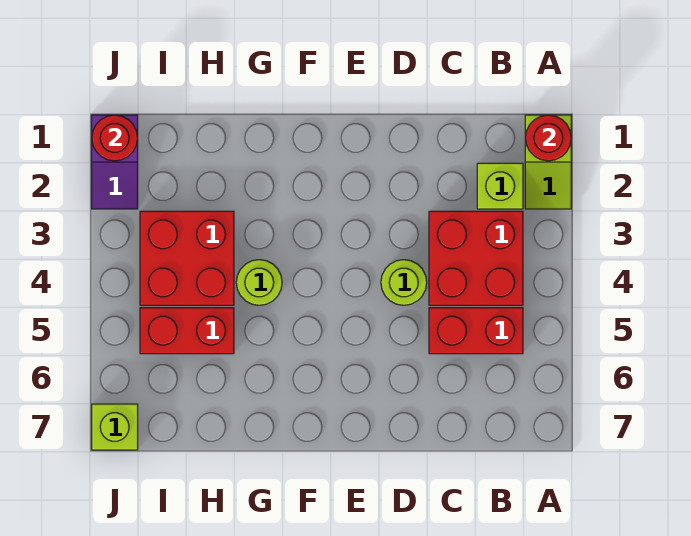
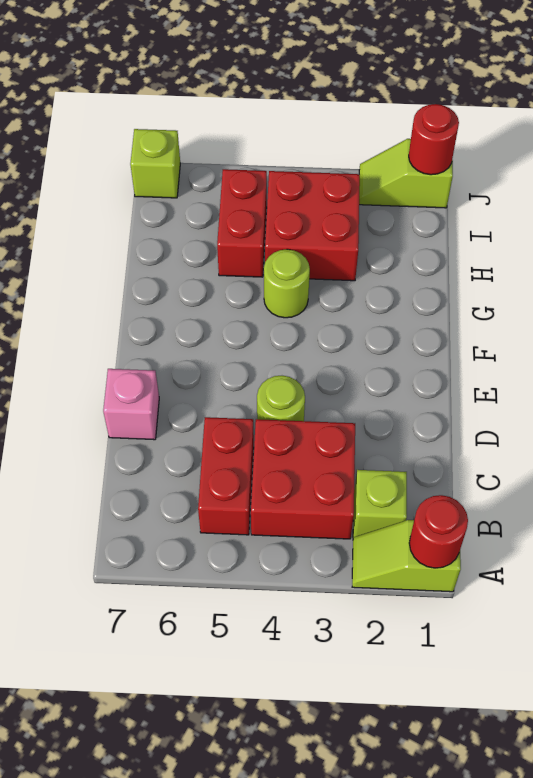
none -> pink brick D7 level 1
purple slope J1:J2 level 1 top 1 -> lime slope J1:J2 level 1 top 1

